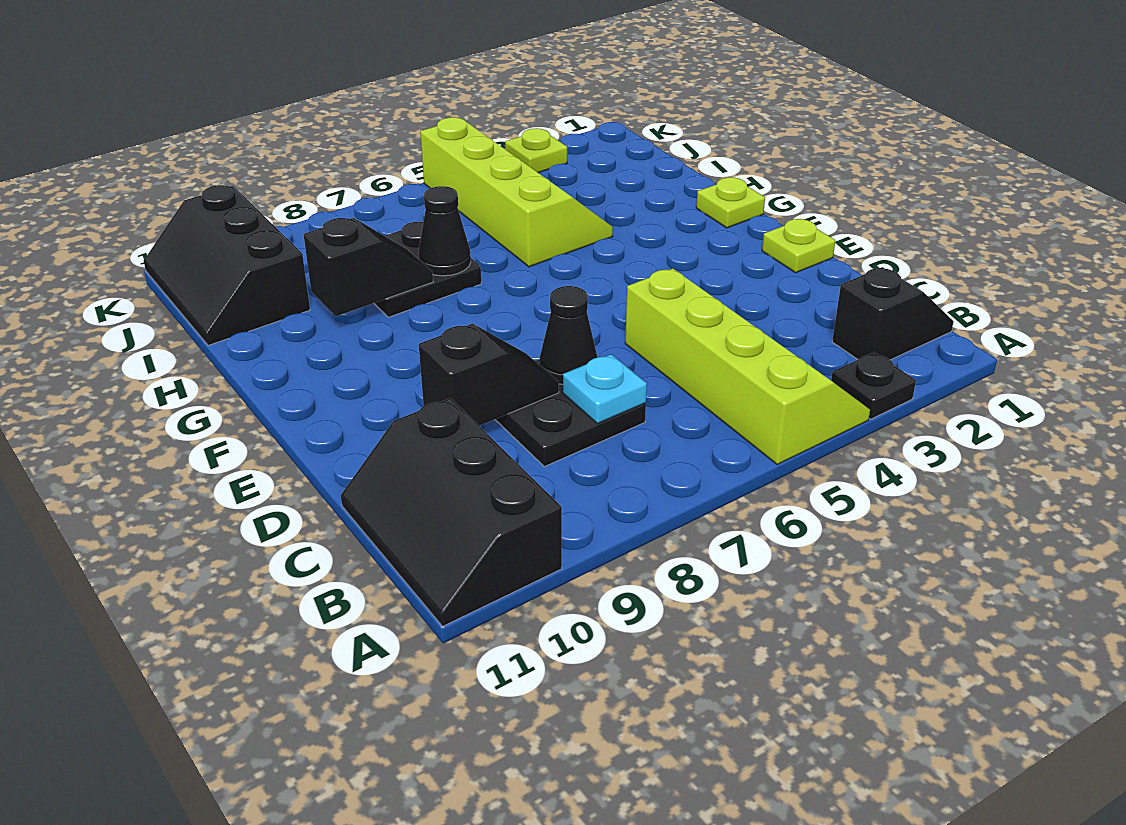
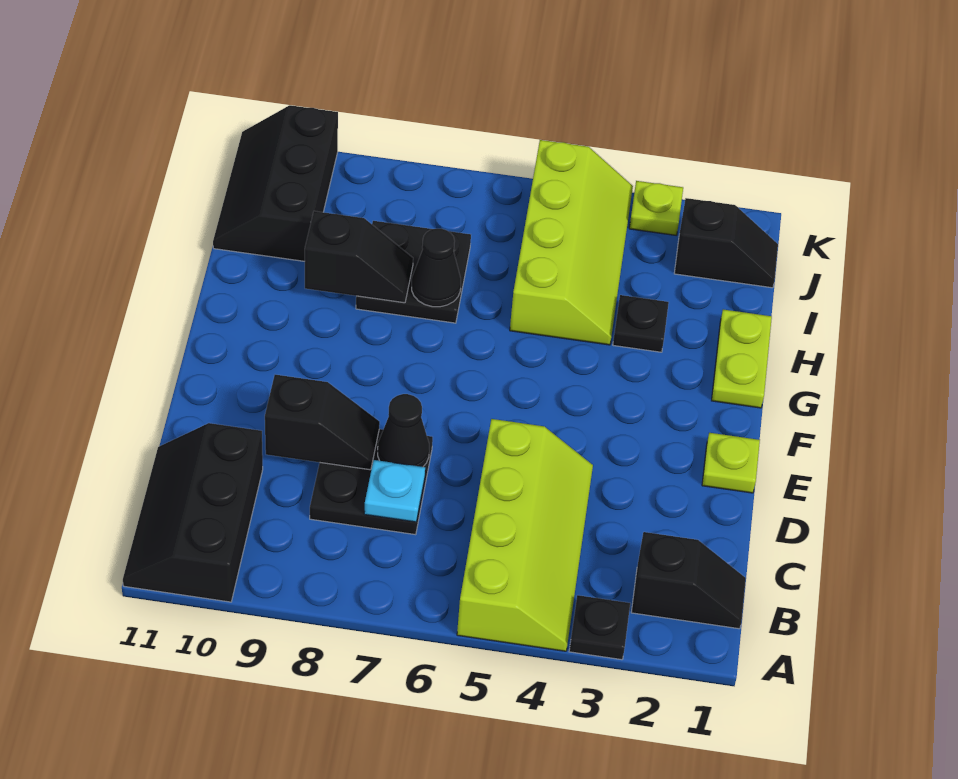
lime plate G1 level 1 -> lime plate G1:H1 level 1
none -> black plate H3 level 1
none -> black slope J1:J2 level 1 top 2

